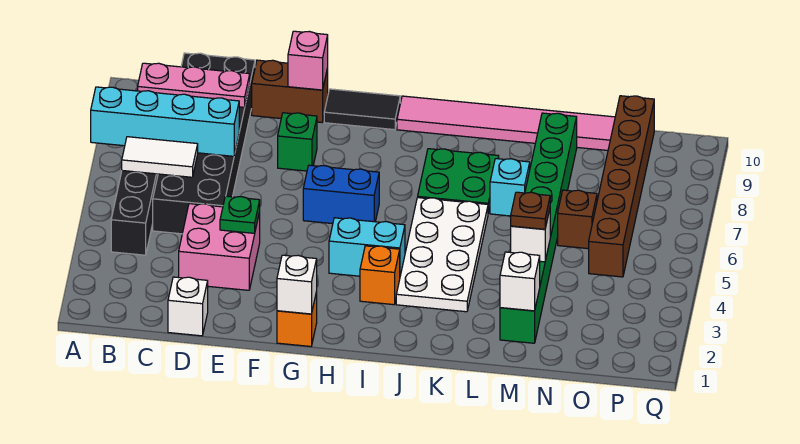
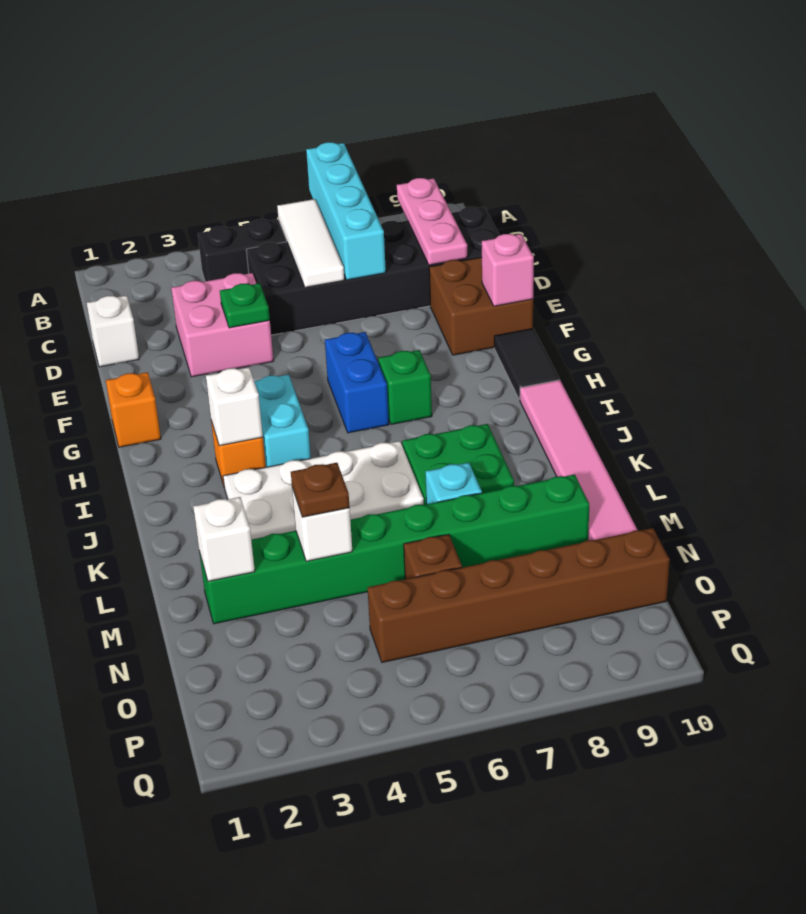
white tile B6:C6 level 2 -> white tile B6:D6 level 2
brown brick E10:F10 level 1 -> brown brick E9:F10 level 1
green brick F8 level 1 -> green brick H7 level 1
white brick G1 level 2 -> white brick I3 level 2

